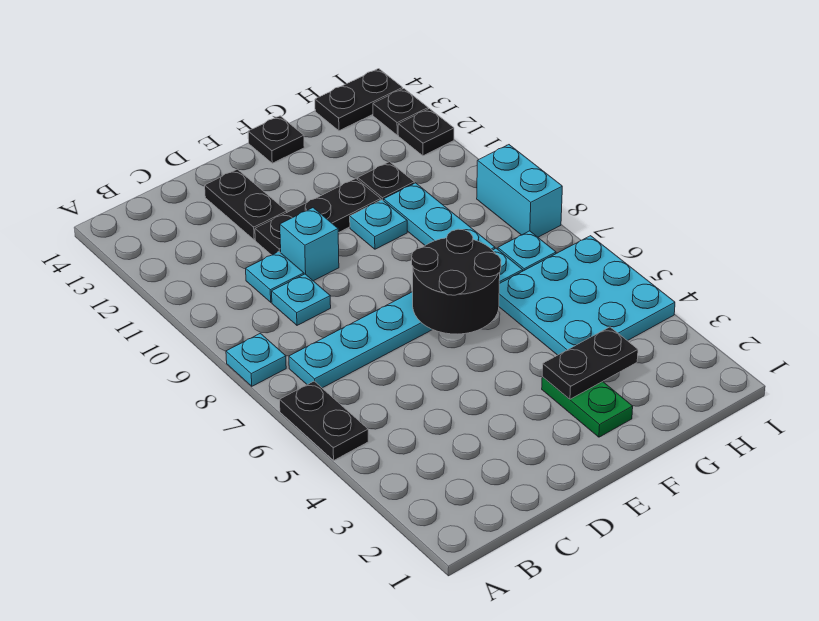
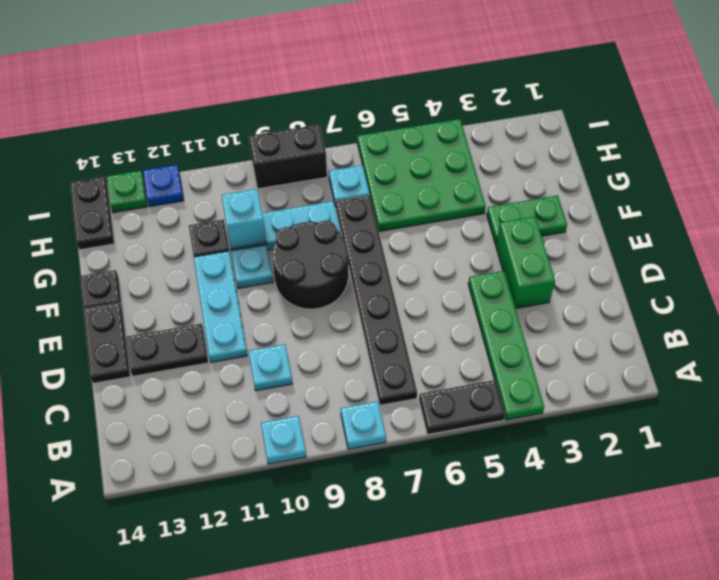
none -> green plate A4:D4 level 1
cyan plate B7:G7 level 1 -> black plate B7:G7 level 1
cyan plate C9 level 1 -> cyan plate A10 level 1
none -> green brick D3:E3 level 1
cyan brick D10 level 1 -> cyan brick G10 level 2
black plate D11:F11 level 1 -> cyan plate D11:F11 level 1
black round brick E6:F7 level 2 -> black round brick E8:F9 level 1
black plate F3:G3 level 2 -> black plate D14:E14 level 1
cyan plate G4:I6 level 1 -> green plate G4:I6 level 1
cyan brick I8:I9 level 1 -> black brick I8:I9 level 1
black plate I12 level 1 -> blue plate I12 level 1
black plate I13 level 1 -> green plate I13 level 1

